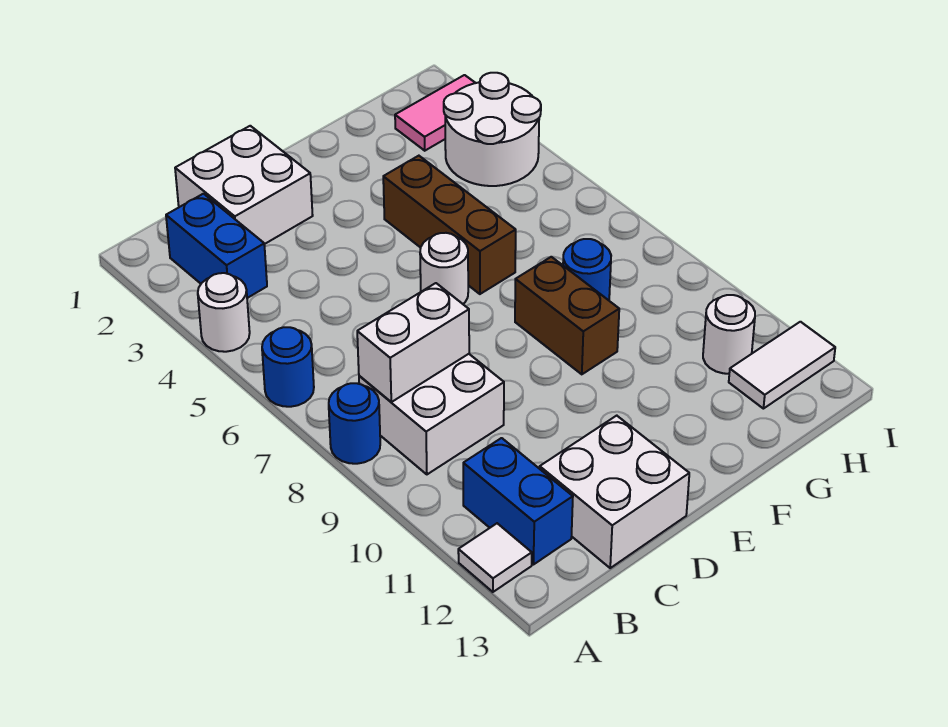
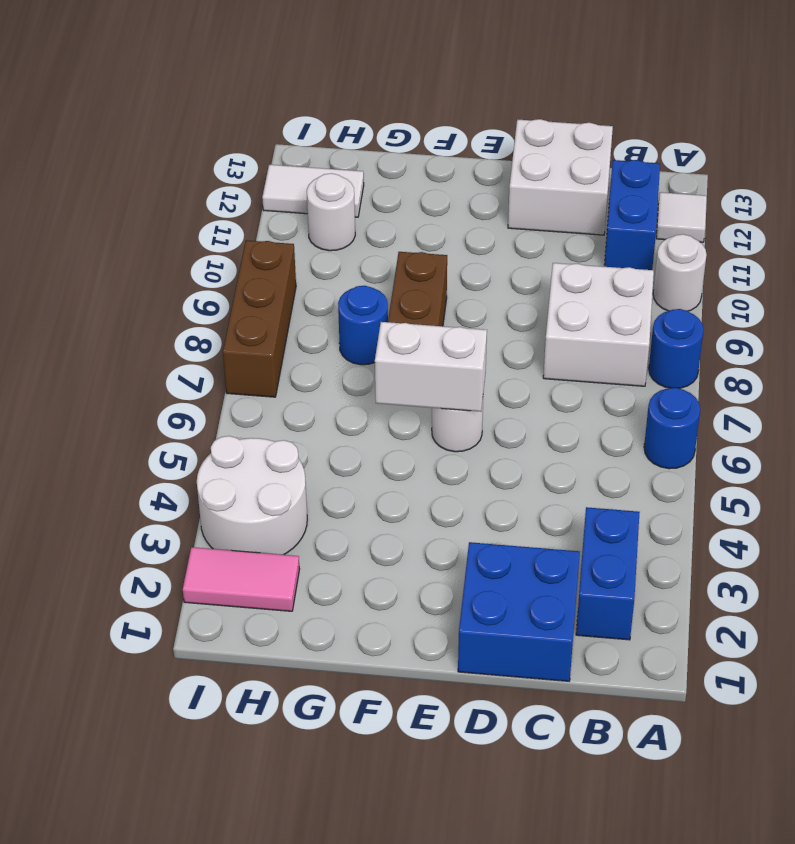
white round brick A4 level 1 -> white round brick A10 level 1
white brick B8:C8 level 2 -> white brick E6:F6 level 2
white brick C1:D2 level 1 -> blue brick C1:D2 level 1
brown brick F4:F6 level 1 -> brown brick I7:I9 level 1

